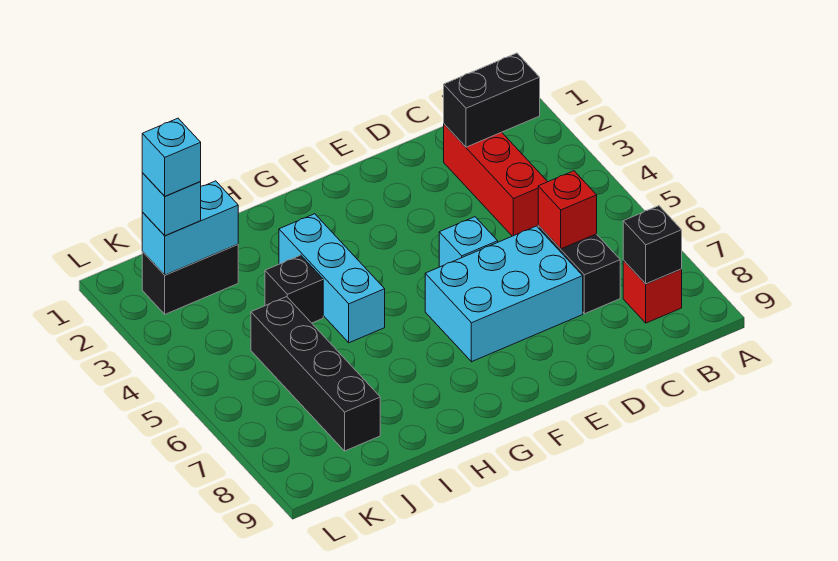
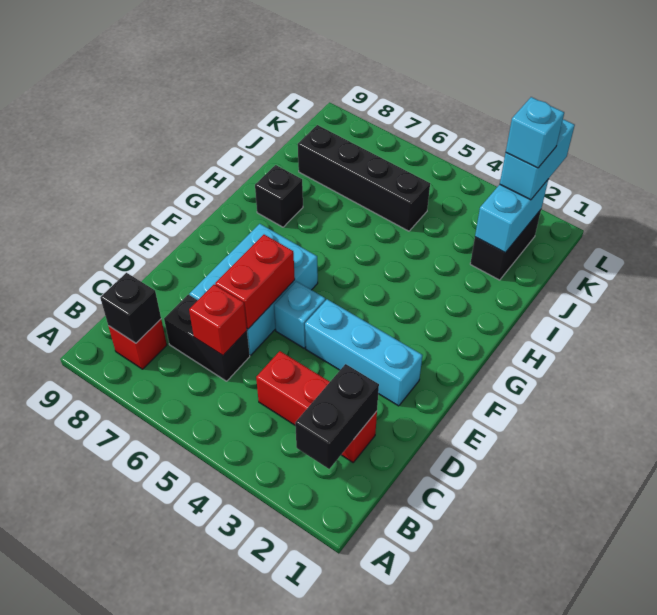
none -> red brick D6:E6 level 2
cyan brick H3:H5 level 1 -> cyan brick E2:E4 level 1
black brick I4 level 1 -> black brick H8 level 1
cyan brick K2 level 3 -> cyan brick K2:L2 level 3

